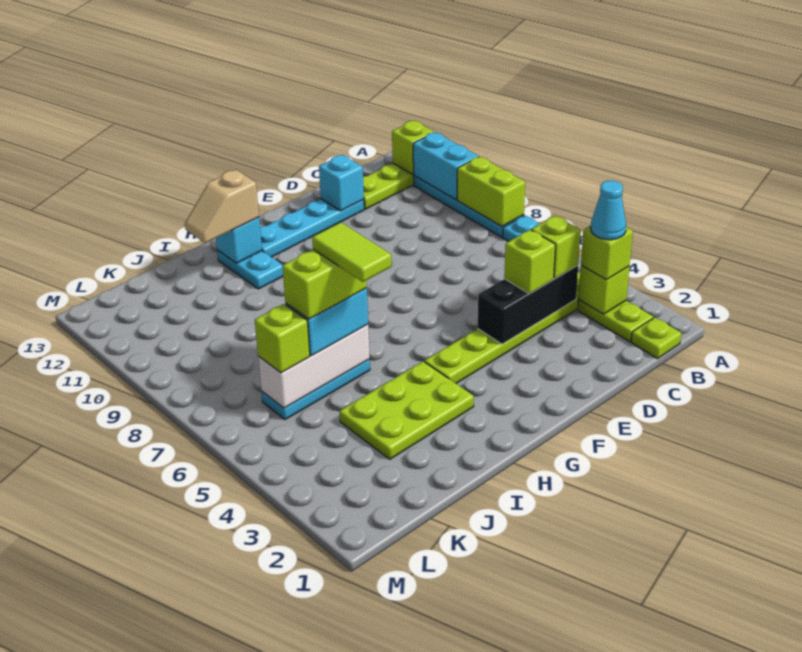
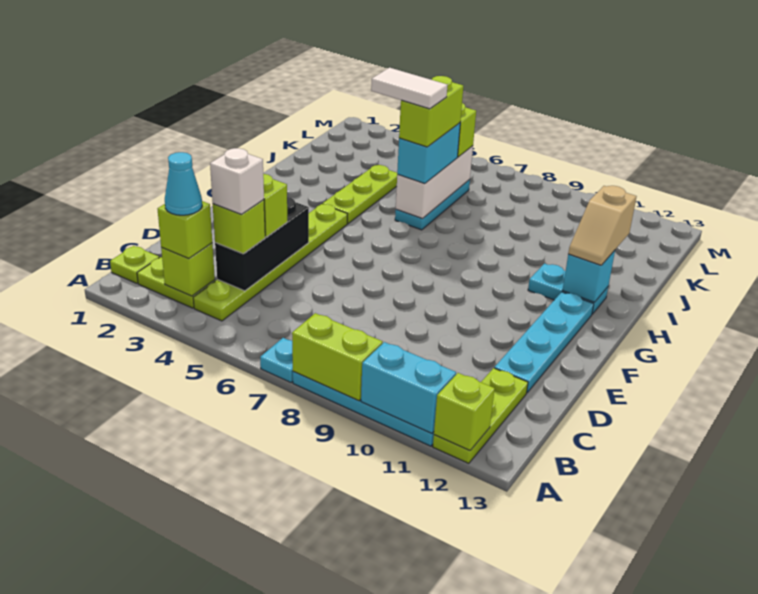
none -> white brick C4 level 4
cyan brick D12 level 2 -> none
lime plate H3:J4 level 1 -> lime plate H4:J4 level 1
tan slope H12:I12 level 3 top H -> tan slope H12:I12 level 3 top I
lime tile I5:I6 level 5 -> white tile I5:I6 level 5

